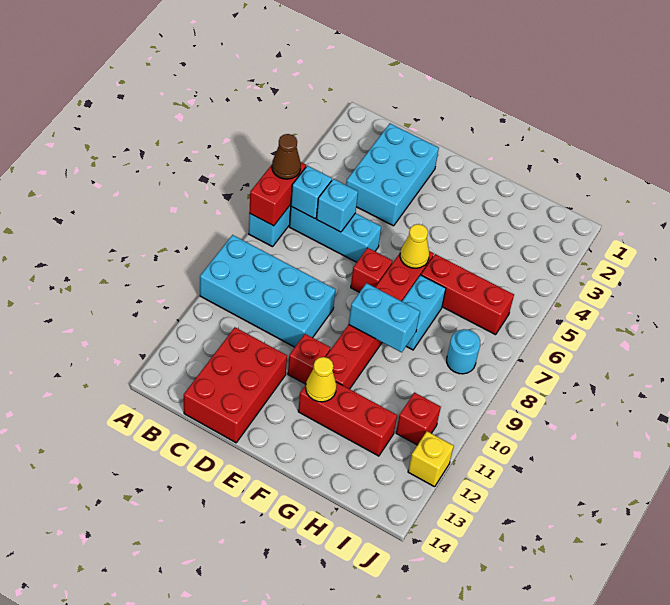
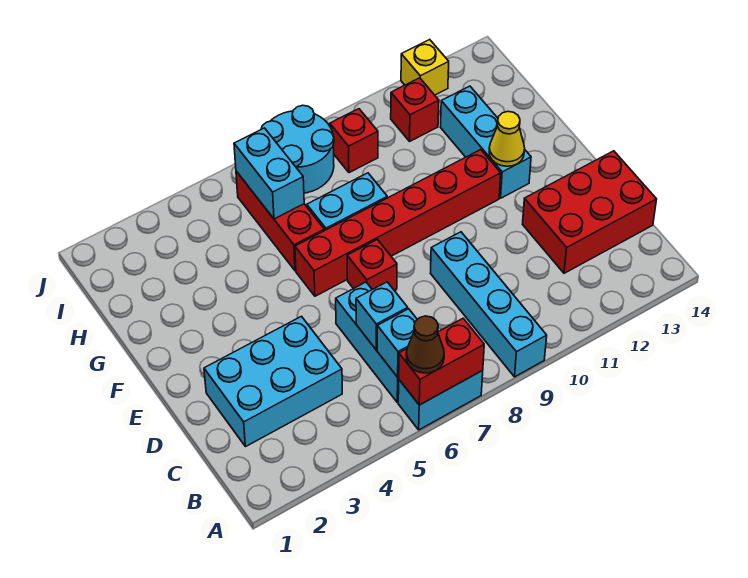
cyan brick A9:D10 level 1 -> cyan brick A9:D9 level 1
red brick E11 level 1 -> red brick I9 level 1
yellow cone F6 level 2 -> none
cyan brick F9:G9 level 2 -> cyan brick H6:I6 level 2
red brick F12:H12 level 1 -> cyan brick F12:H12 level 1
cyan round brick I8 level 1 -> cyan round brick I7:J8 level 1

